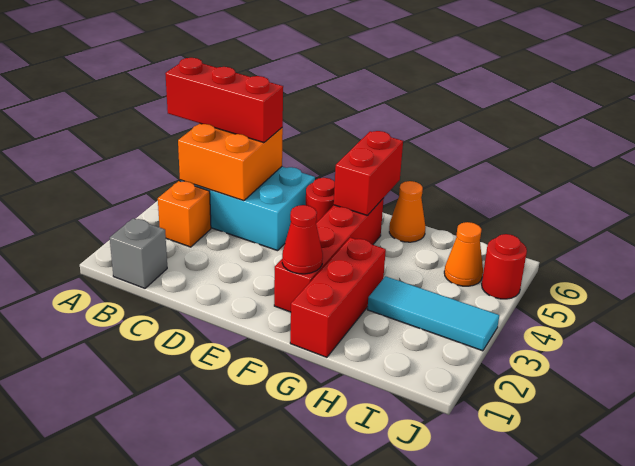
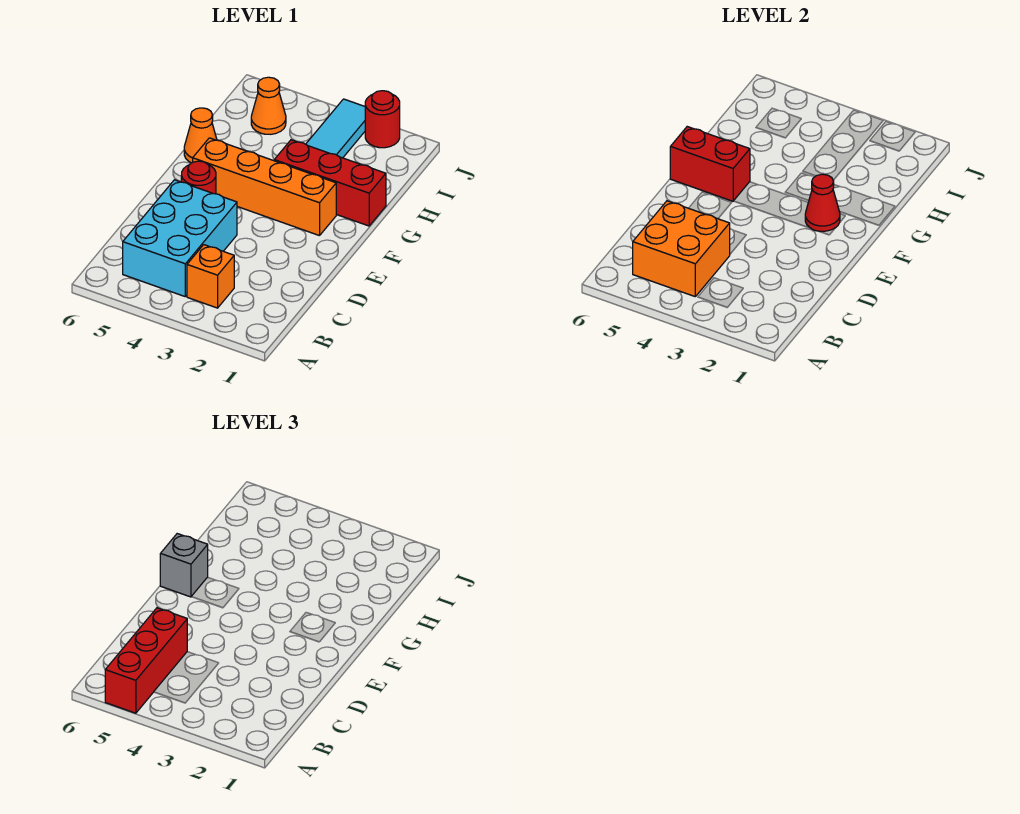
grey brick B1 level 1 -> grey brick F6 level 3
red brick F2:F5 level 1 -> orange brick F2:F5 level 1
red round brick J5 level 1 -> red round brick J2 level 1

